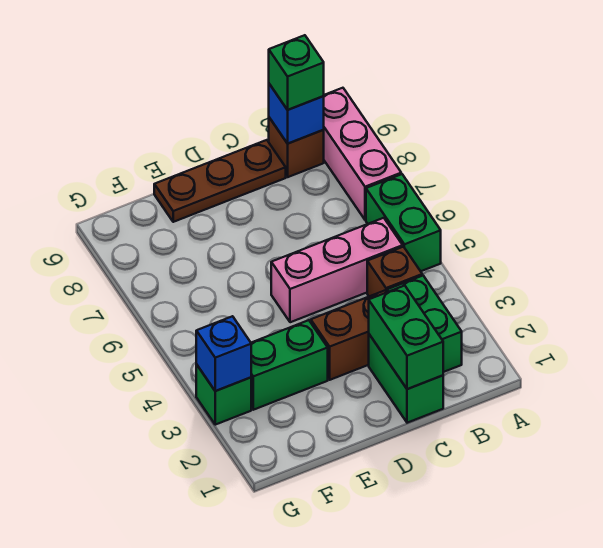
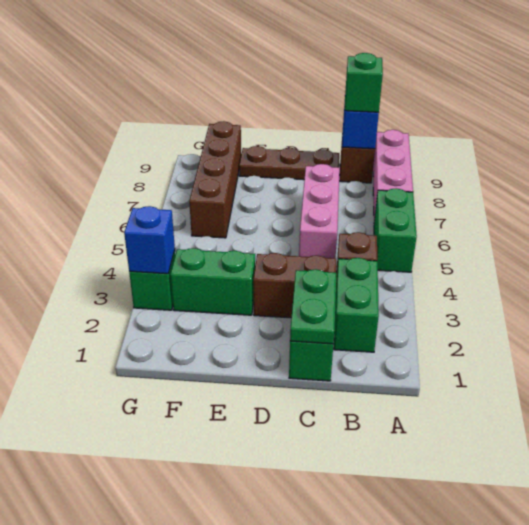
pink brick B5:D5 level 1 -> pink brick C5:C7 level 1
green brick C1:C2 level 2 -> green plate C1:C2 level 2
none -> brown brick F6:F9 level 1

